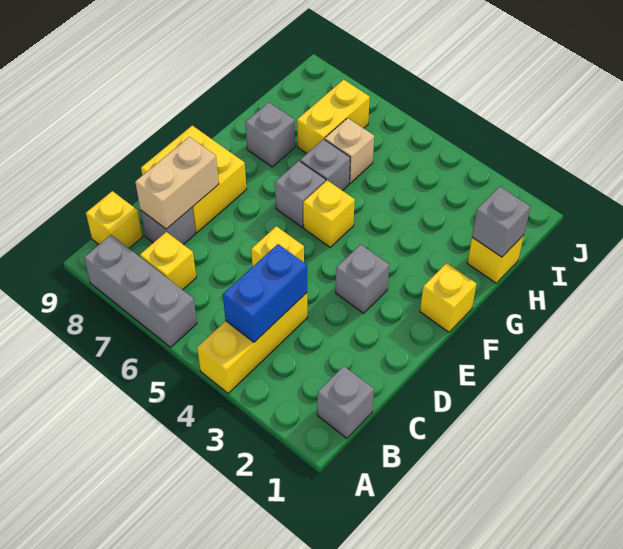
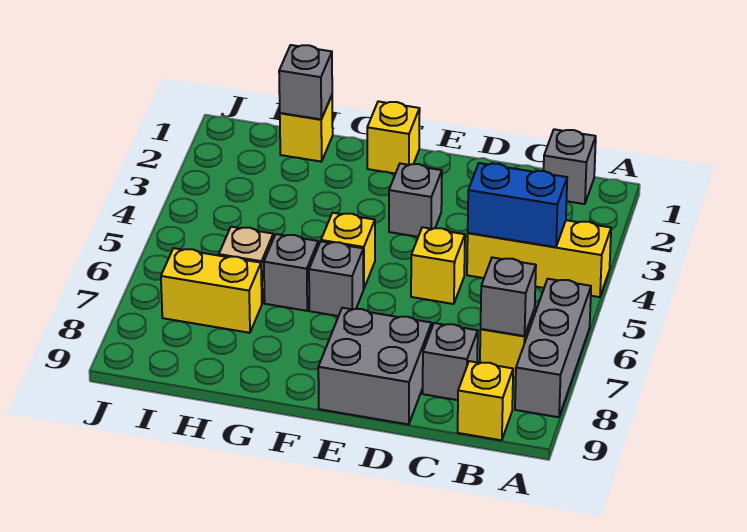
tan brick C8:D8 level 2 -> none
yellow brick D8:E9 level 1 -> grey brick D8:E9 level 1
grey brick G8 level 1 -> grey brick B7 level 2

